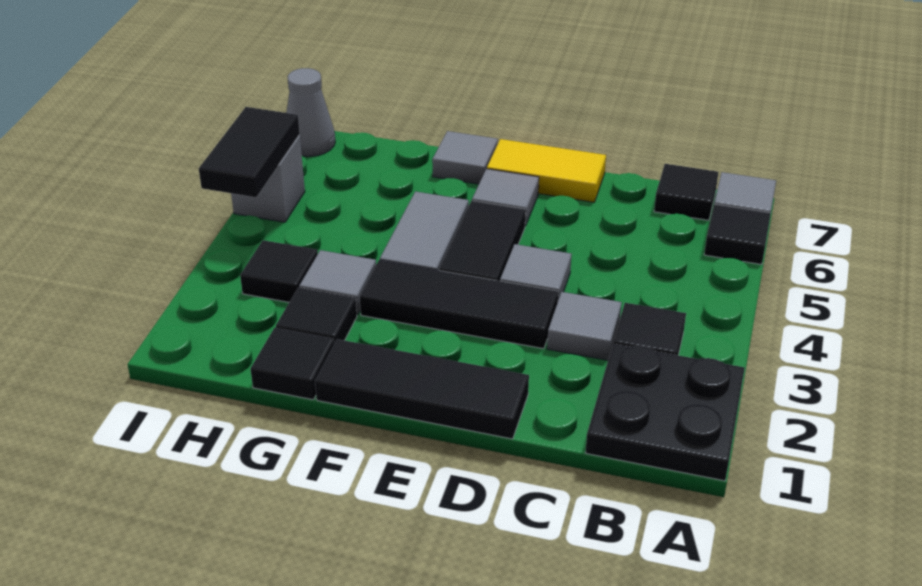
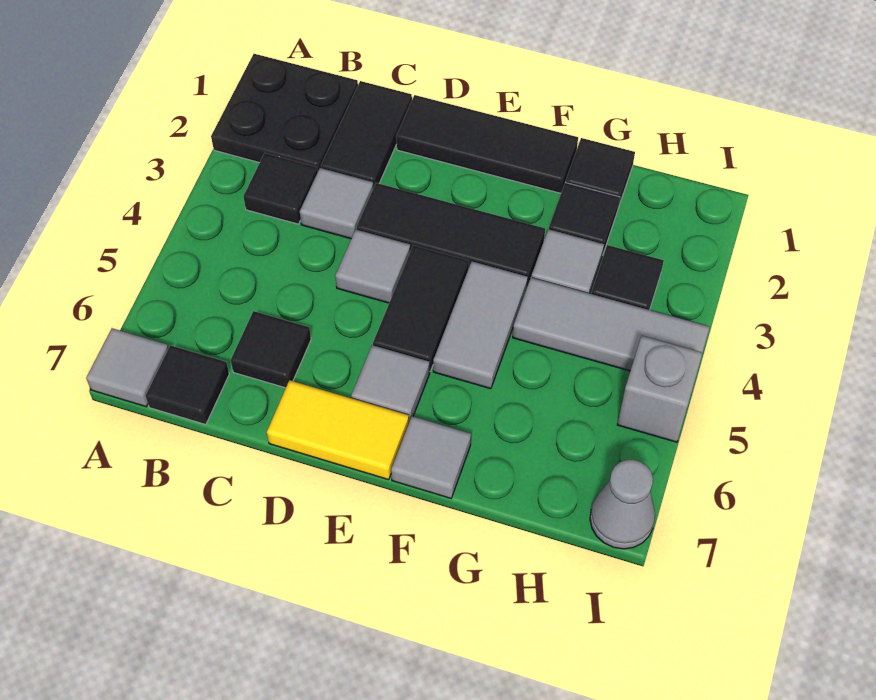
black tile A6 level 1 -> black tile C6 level 1
none -> grey tile G4:I4 level 1
black tile I4:I5 level 2 -> black tile C1:C2 level 1

